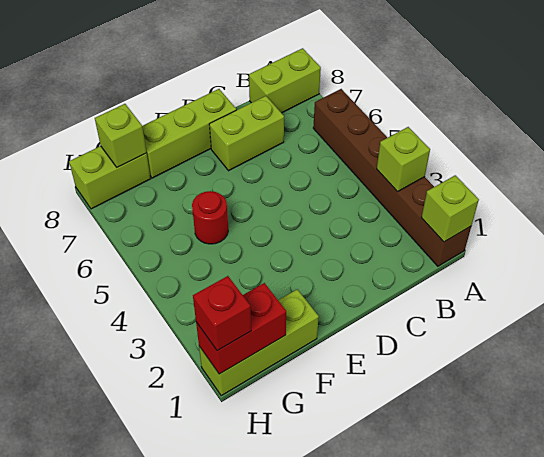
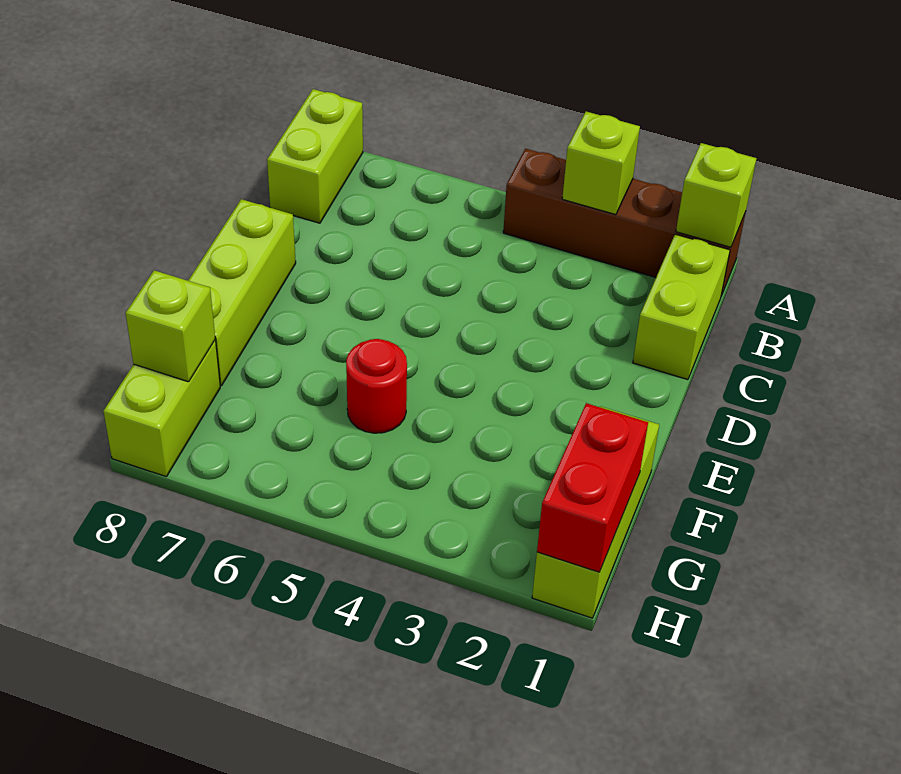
brown brick A1:A6 level 1 -> brown brick A1:A4 level 1
lime brick C7:D7 level 1 -> lime brick B1:C1 level 1
red brick H1 level 3 -> none

